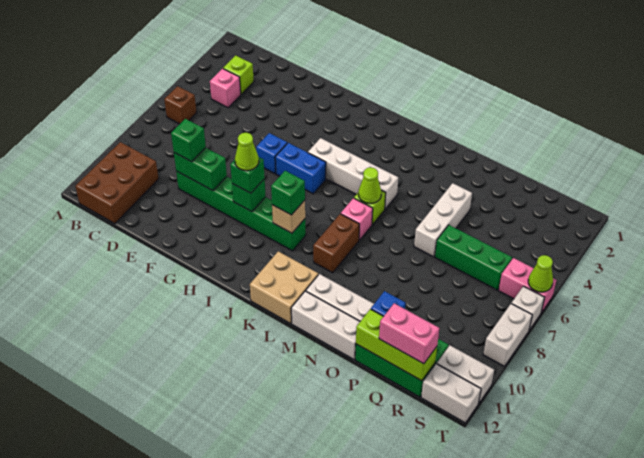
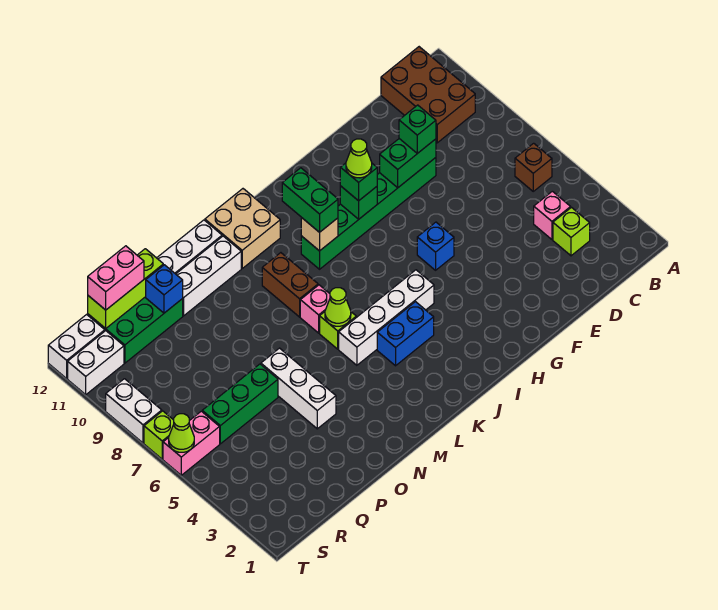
blue brick H6:I6 level 1 -> blue brick J4:K4 level 1
green brick J9 level 3 -> green brick J9:J10 level 3
white brick T7 level 1 -> lime brick T7 level 1

